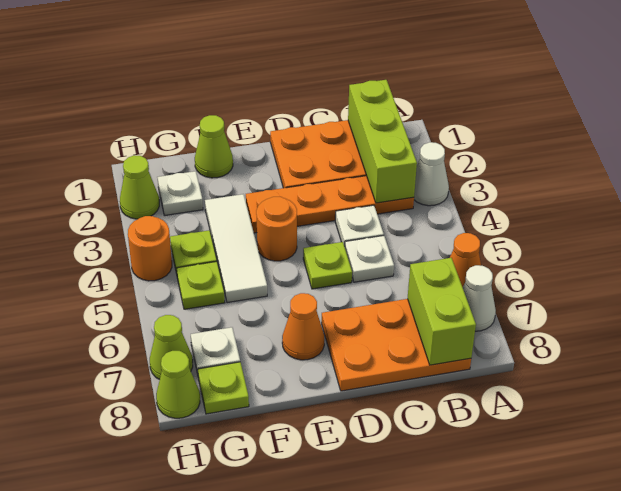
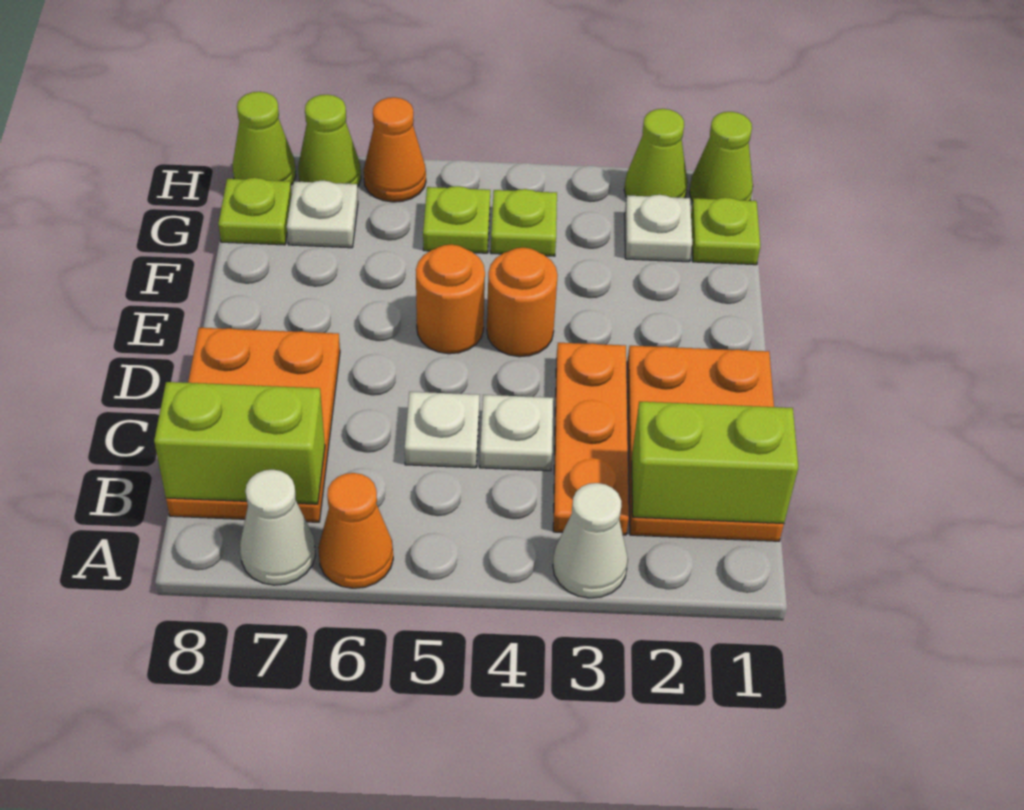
lime brick B1:B3 level 2 -> lime brick B1:B2 level 2
orange plate B3:E3 level 1 -> orange plate B3:D3 level 1
lime plate D5 level 1 -> lime plate G1 level 1
orange cone E7 level 1 -> orange cone H6 level 1
lime cone F1 level 1 -> lime cone H1 level 1
white tile F3:F5 level 1 -> none
orange round brick H4 level 1 -> orange round brick E5 level 1

